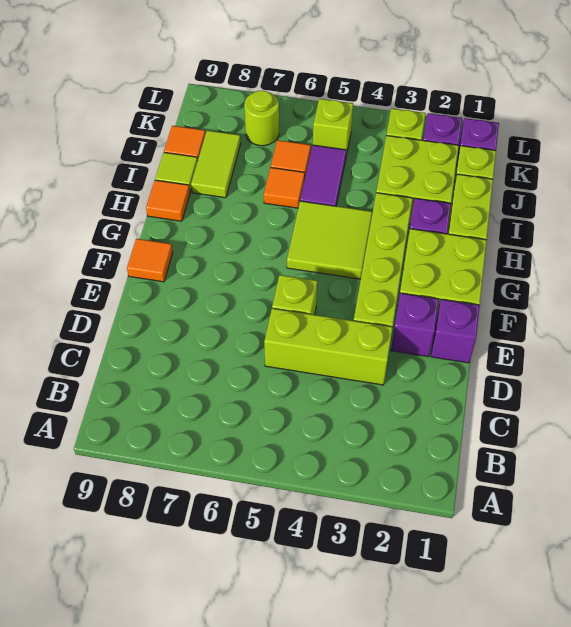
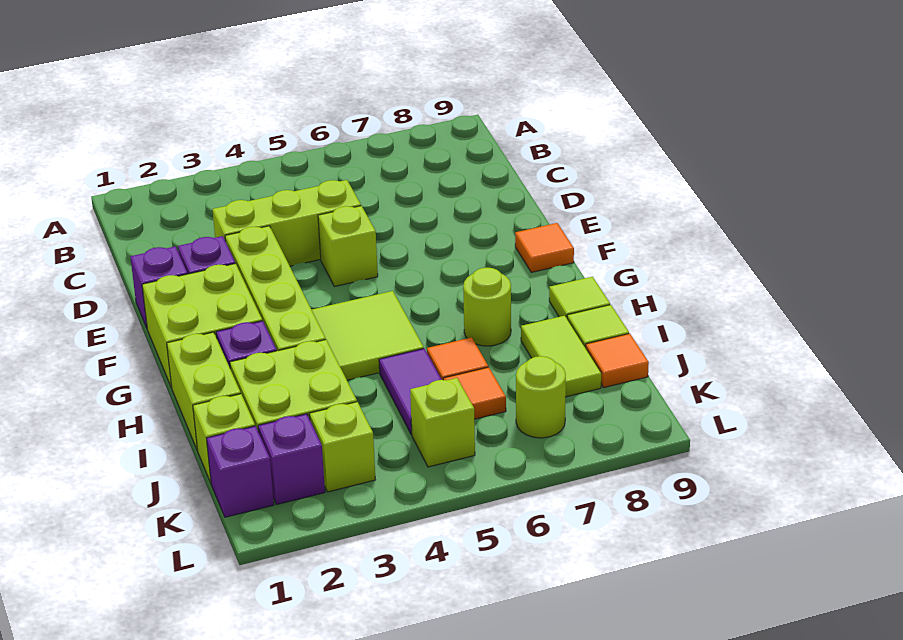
none -> lime round brick H7 level 1
orange tile H9 level 1 -> lime tile H9 level 1

